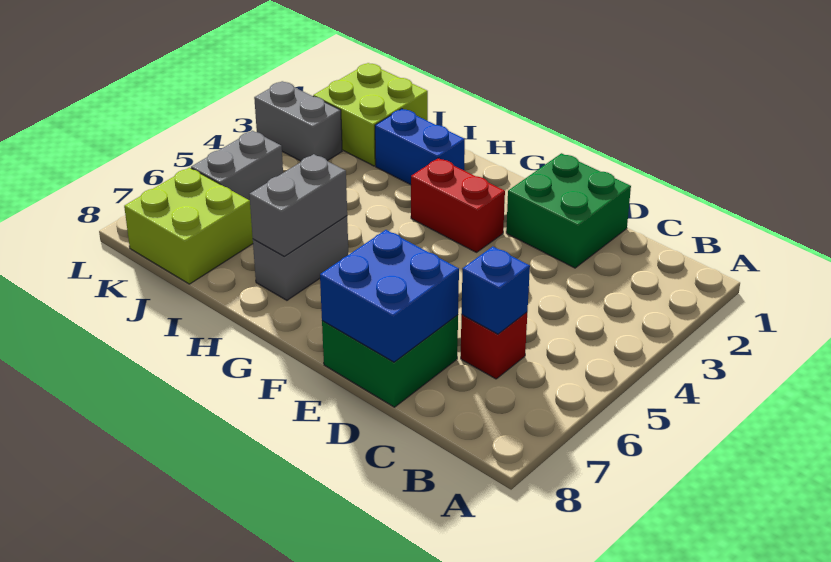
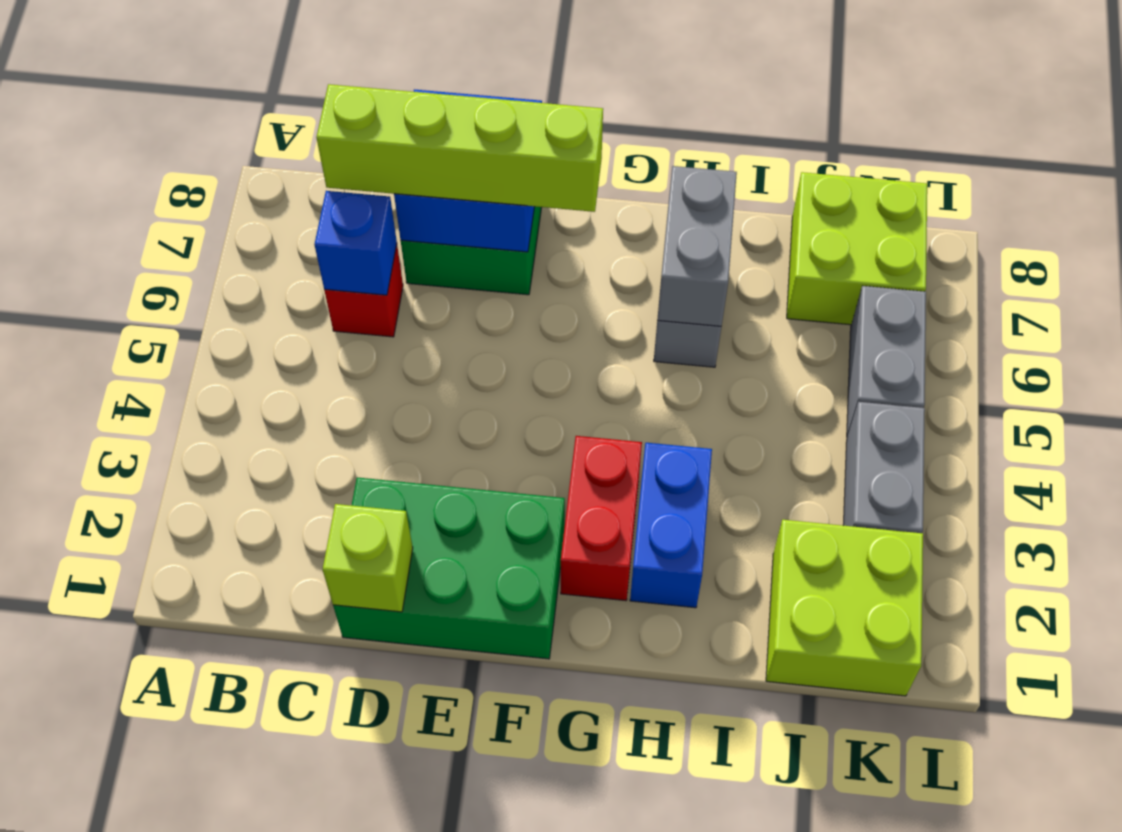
none -> lime brick C7:F7 level 3
green brick D1:E2 level 1 -> green brick D1:F2 level 1
none -> lime brick D1 level 2
red brick F3:G3 level 1 -> red brick G2:G3 level 1
blue brick H2:I2 level 1 -> blue brick H2:H3 level 1
grey brick K3:L3 level 1 -> grey brick K3:K4 level 1

